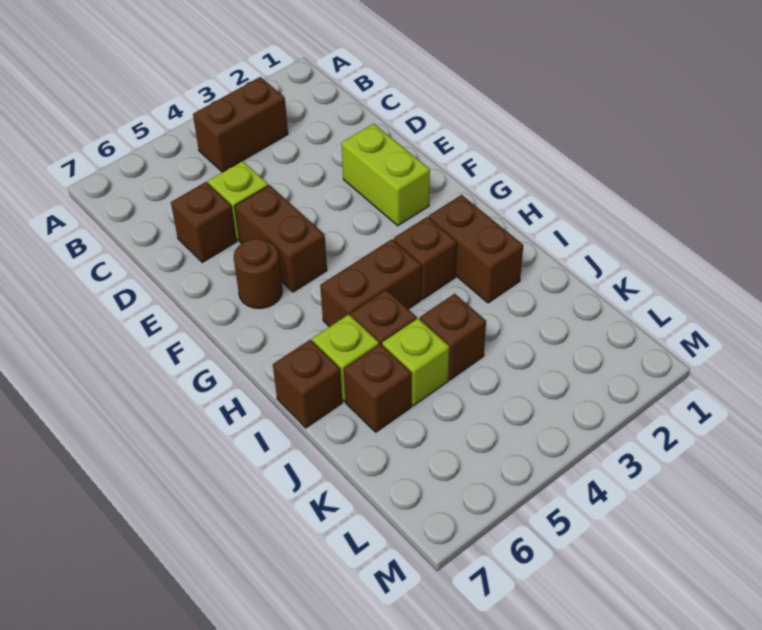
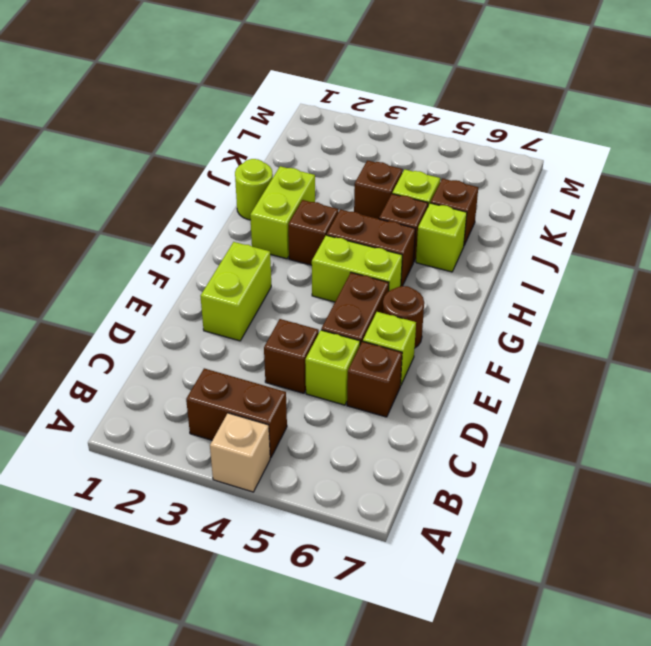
none -> tan brick A4 level 1
none -> lime brick E6 level 1
none -> lime brick G4:G5 level 1
brown brick H2:I2 level 1 -> lime brick H2:I2 level 1
none -> lime round brick I1 level 1
brown brick I7 level 1 -> brown brick D4 level 1

